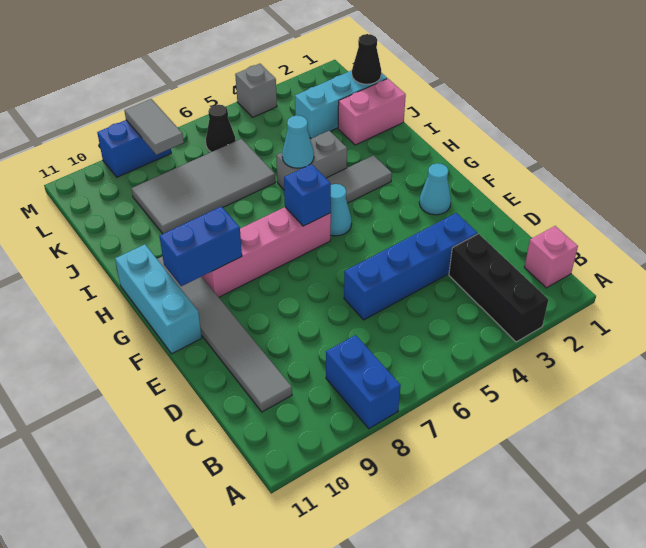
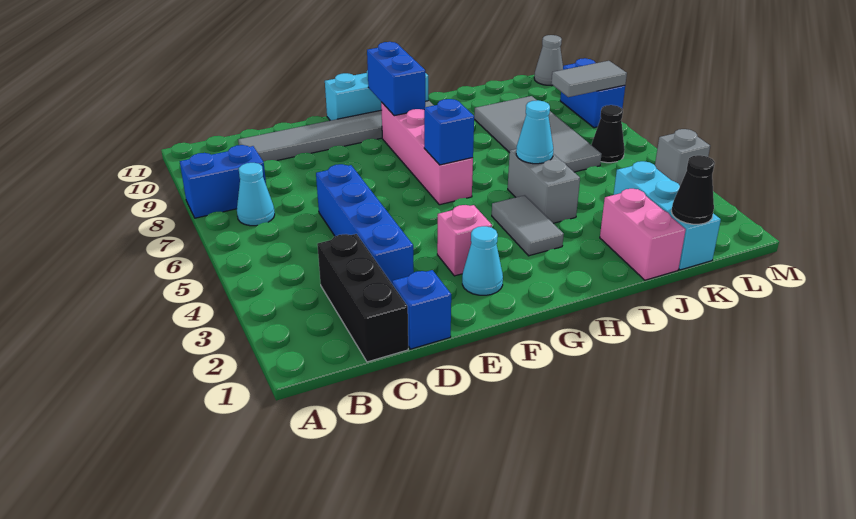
black brick A3:C3 level 1 -> black brick C1:C3 level 1
pink brick B1 level 1 -> pink brick F3 level 1
none -> blue brick D1 level 1
cyan cone G5 level 1 -> cyan cone B7 level 1
none -> grey cone M11 level 1

